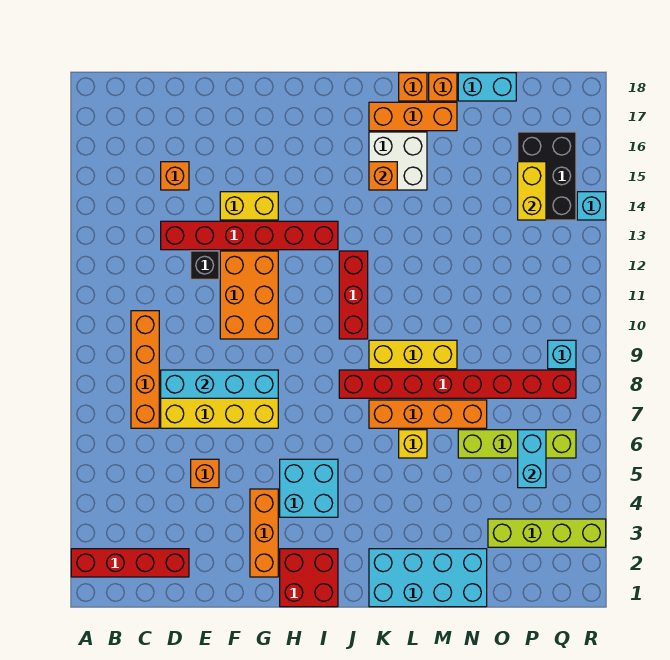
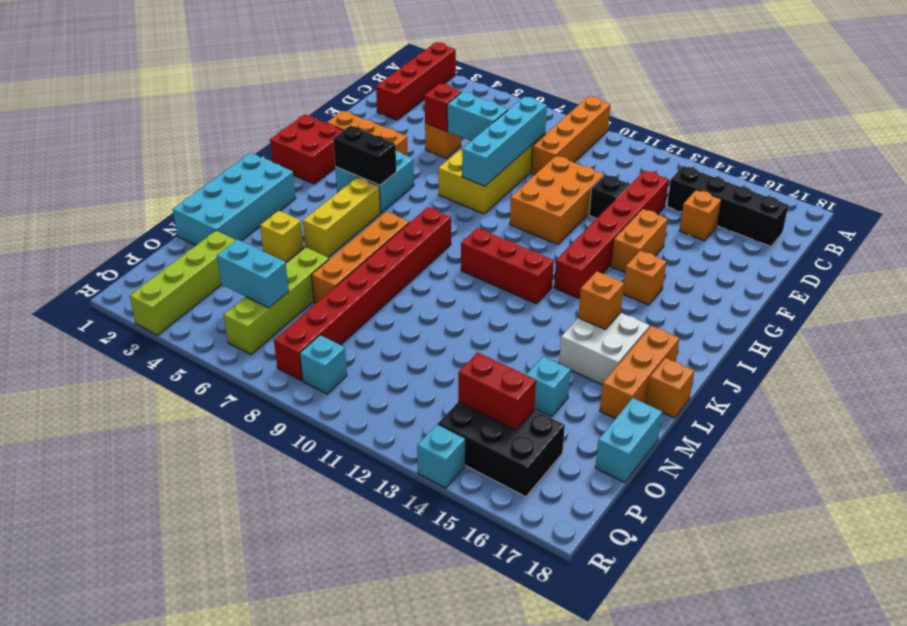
orange brick C7:C10 level 1 -> orange brick A9:D9 level 1
none -> black brick C14:C17 level 1
none -> red brick E5 level 2
none -> cyan brick E6:E7 level 2
orange brick F10:G12 level 1 -> orange brick E10:G11 level 1
yellow brick F14:G14 level 1 -> orange brick F14:G14 level 1
none -> black brick I4:I5 level 2
yellow brick K9:M9 level 1 -> yellow brick J5:L5 level 1
yellow brick L6 level 1 -> yellow brick M4 level 1
orange brick M18 level 1 -> orange brick H15 level 1
none -> cyan brick N15 level 1
yellow brick P14:P15 level 2 -> red brick P14:P15 level 2

